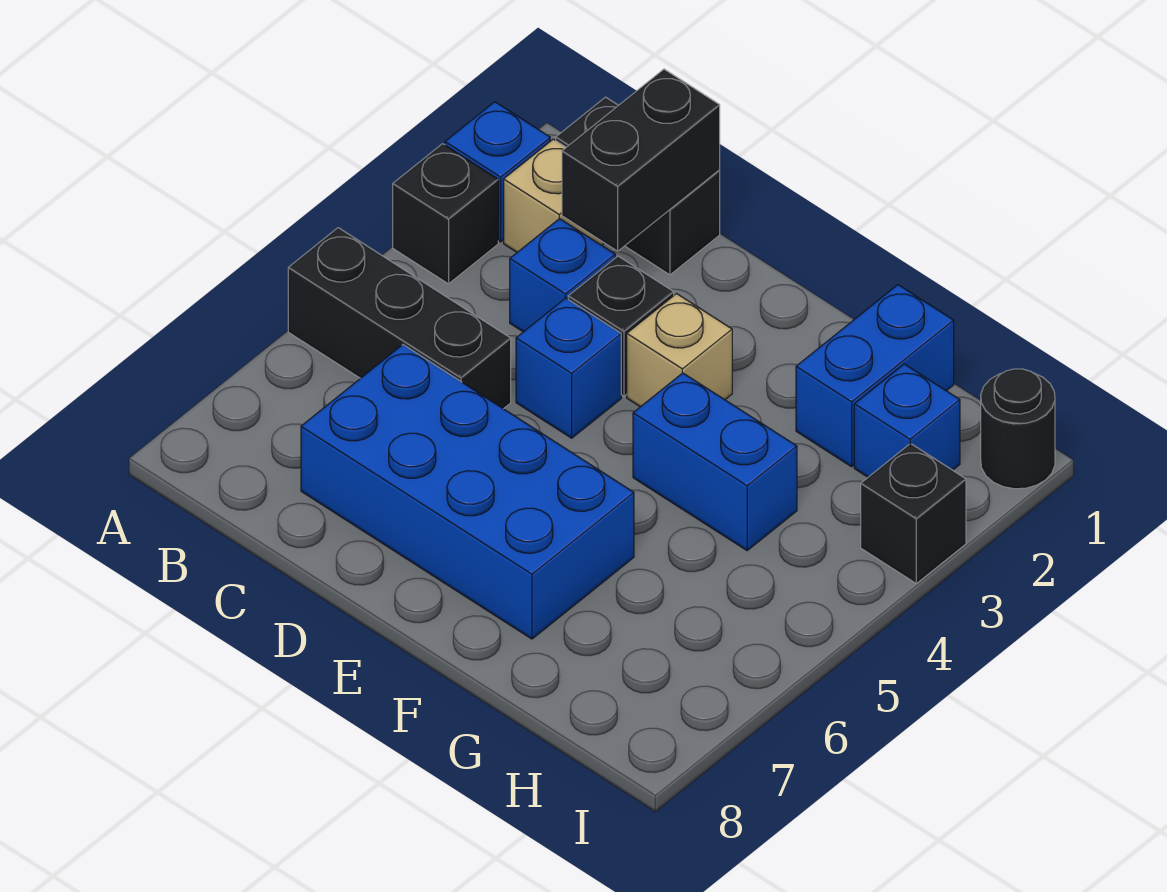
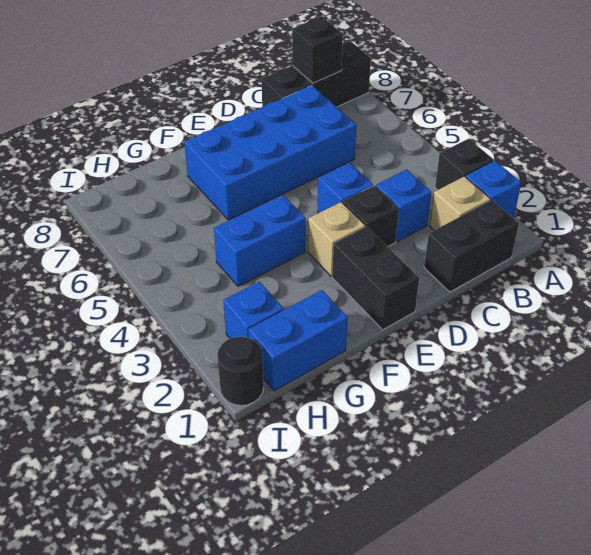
black brick A5:C5 level 1 -> black brick A8:C8 level 1
black brick C1:C2 level 2 -> black brick E1:E2 level 1
blue brick G1:G2 level 1 -> blue brick G1:H1 level 1
black brick I3 level 1 -> black brick B8 level 2

